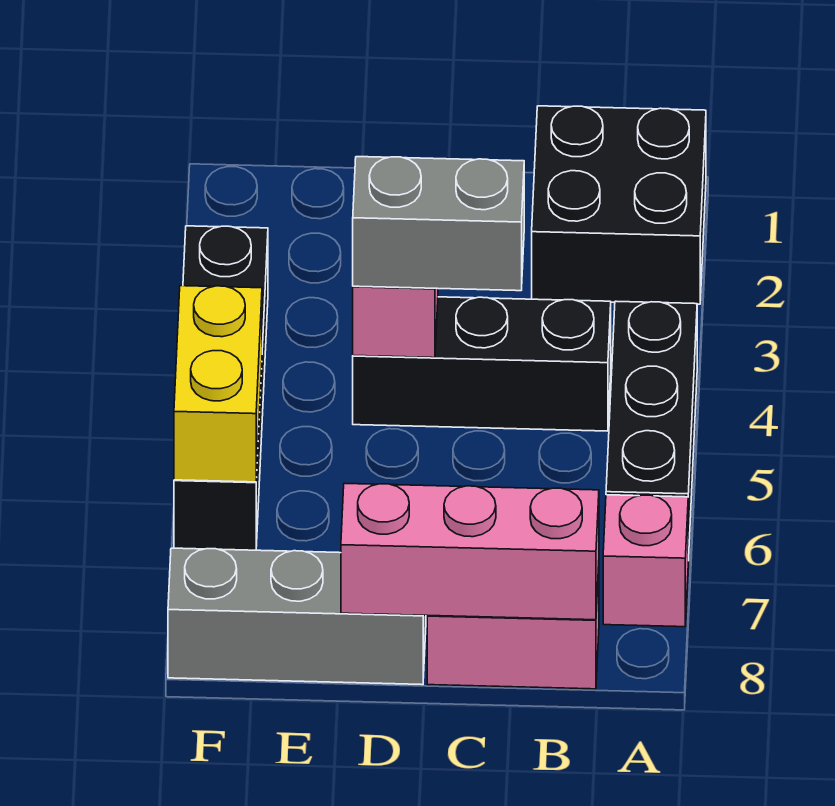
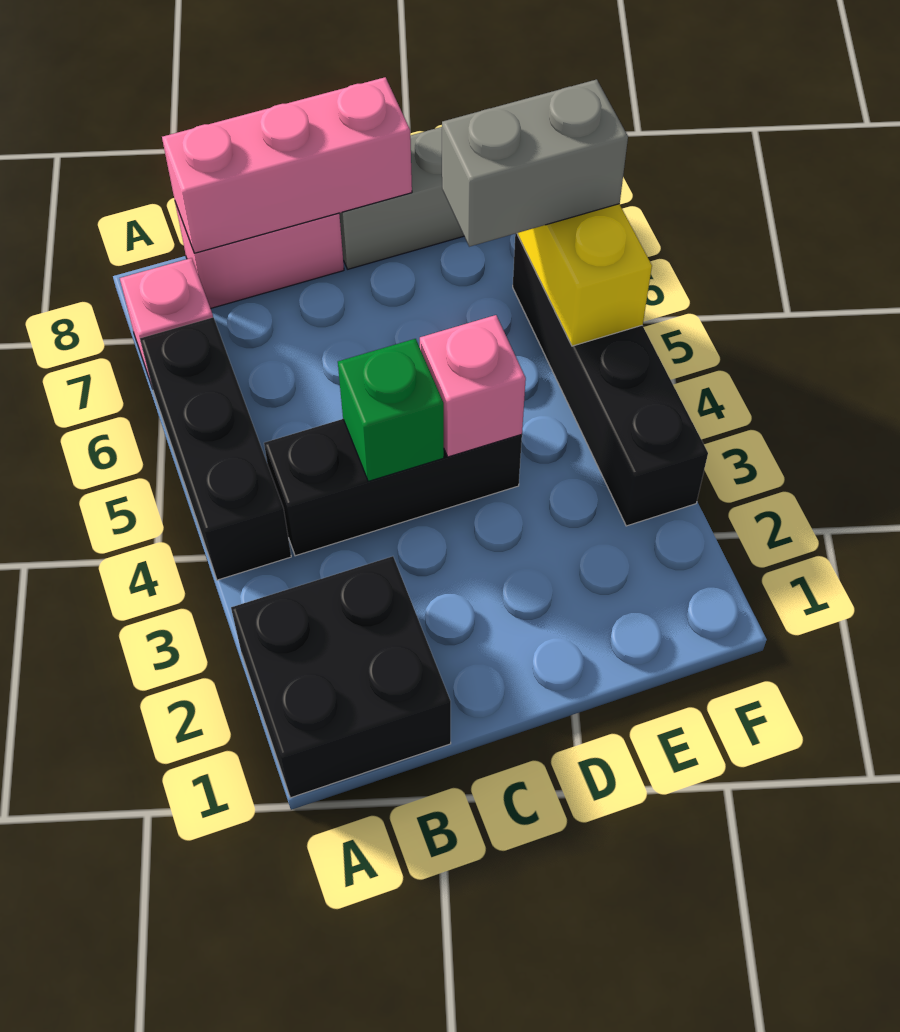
none -> green brick C4 level 2
grey brick C4:D4 level 3 -> grey brick E6:F6 level 3

